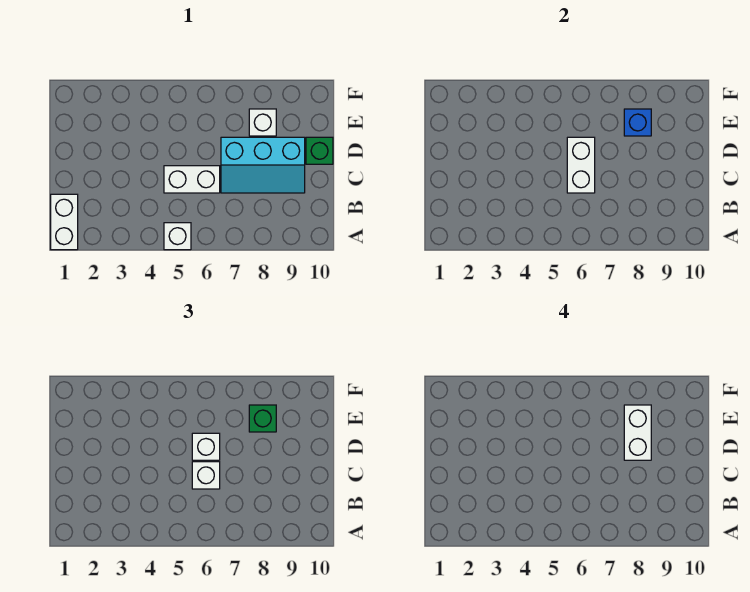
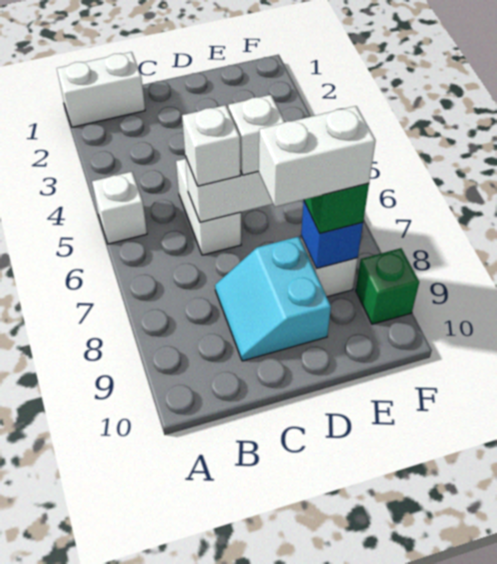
cyan slope C7:D9 level 1 top D -> cyan slope C8:D9 level 1 top D
green brick D10 level 1 -> green brick F9 level 1

